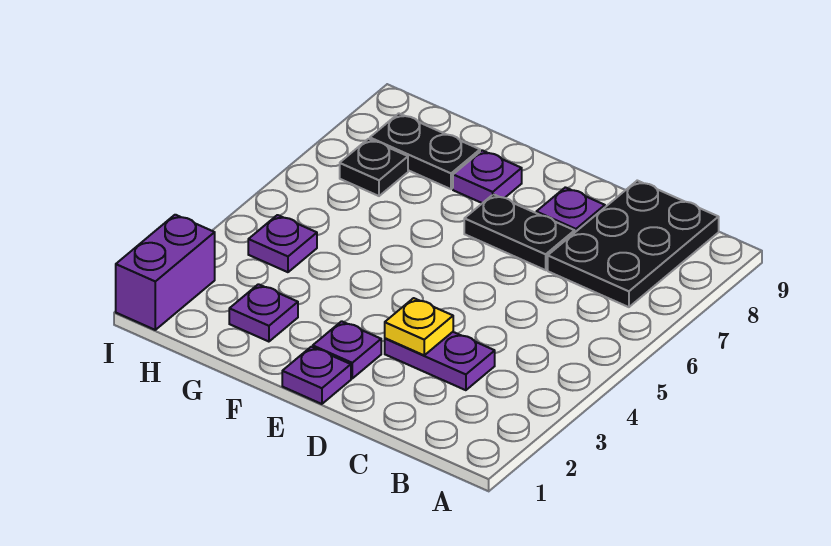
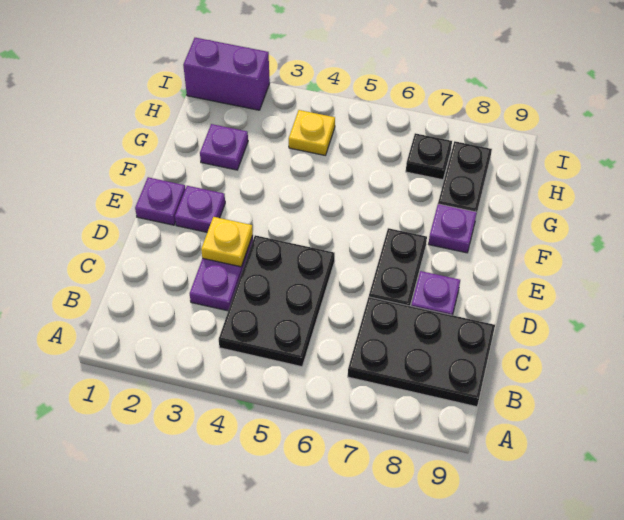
none -> black plate B4:D5 level 1
purple plate H4 level 1 -> yellow plate H4 level 1

